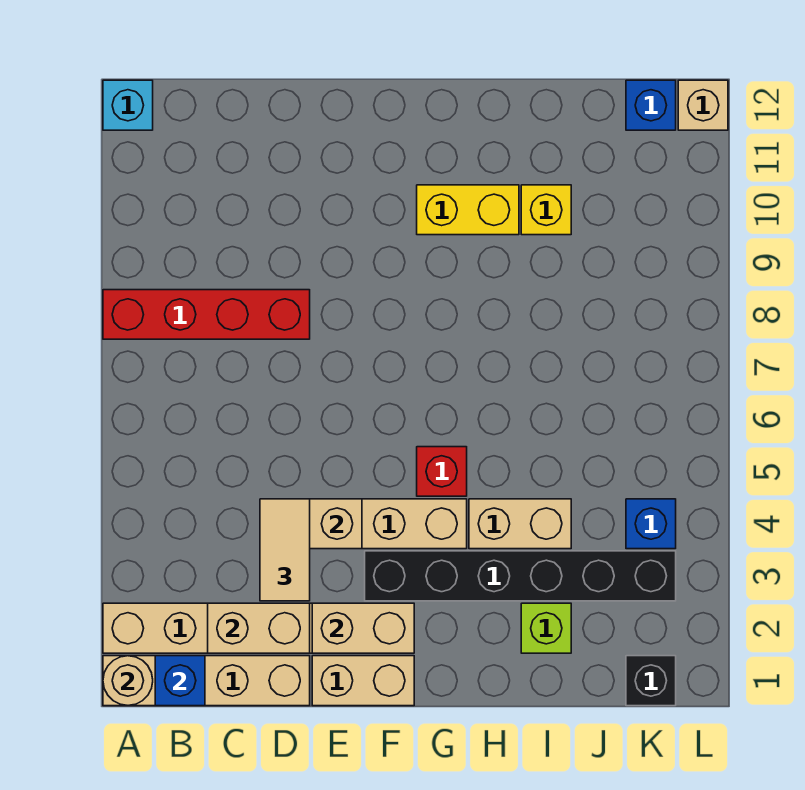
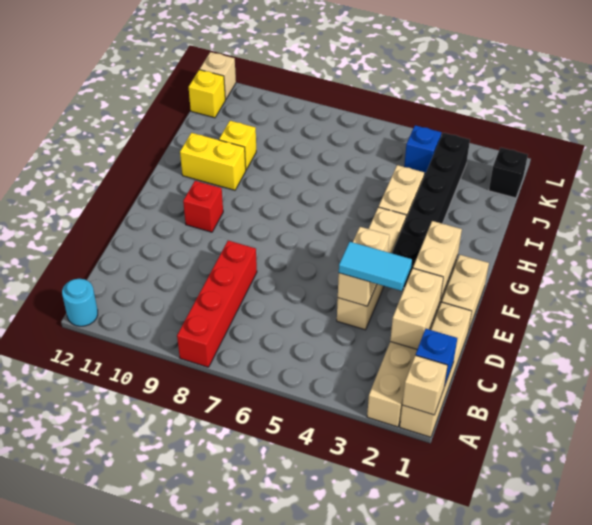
tan round brick A1 level 2 -> tan brick A1 level 2
cyan brick A12 level 1 -> cyan round brick A12 level 1
tan tile D3:D4 level 3 -> cyan tile D3:D4 level 3
red brick G5 level 1 -> red brick F10 level 1
yellow brick G10:H10 level 1 -> yellow brick H10:H11 level 1
lime brick I2 level 1 -> none
blue brick K12 level 1 -> yellow brick K12 level 1

